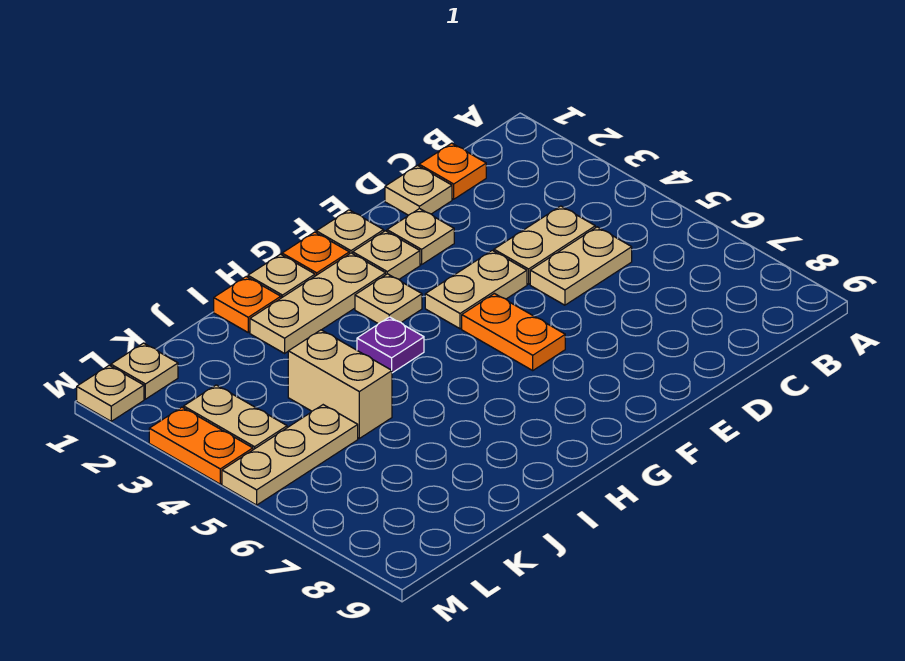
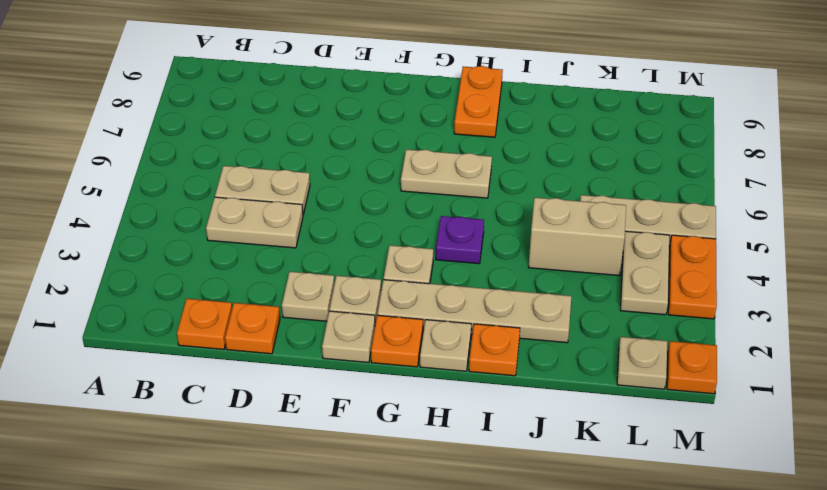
tan plate D1 level 1 -> orange plate D1 level 1
tan plate E4:F4 level 1 -> tan plate G6:H6 level 1
orange plate F5:F6 level 1 -> orange plate H8:H9 level 1
tan plate G2:I2 level 1 -> tan plate G2:J2 level 1
tan brick J4:J5 level 1 -> tan brick J4:K4 level 1
tan plate M1 level 1 -> orange plate M1 level 1

